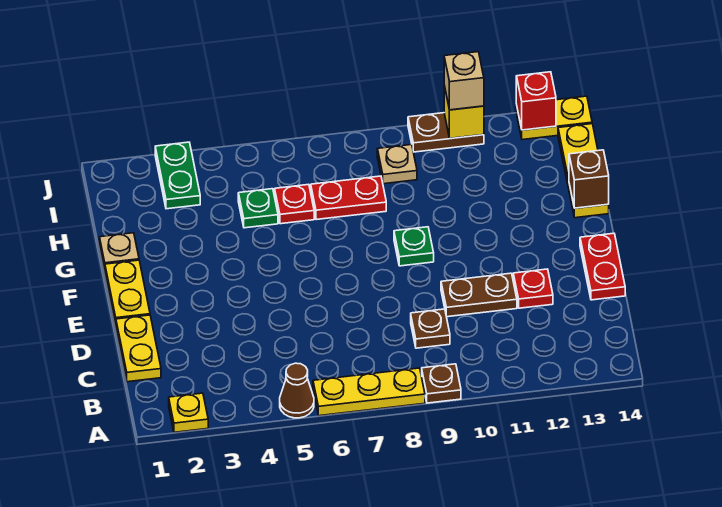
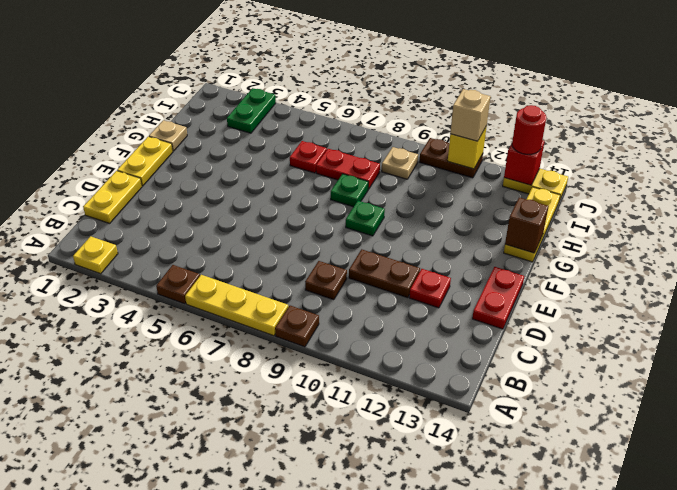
brown cone A5 level 1 -> brown plate A5 level 1
green plate H5 level 1 -> green plate G8 level 1
none -> red round brick J13 level 3

